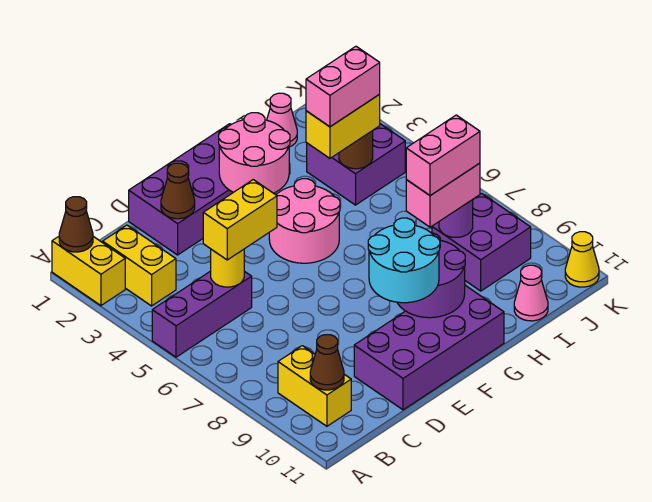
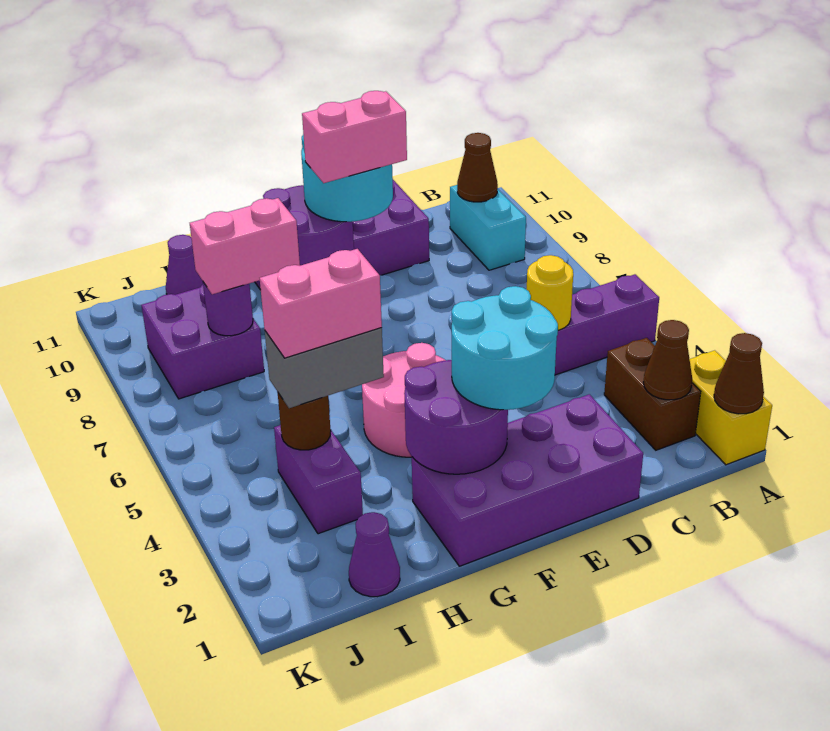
yellow brick B2:B3 level 1 -> brown brick B2:B3 level 1
yellow brick B9:B10 level 1 -> cyan brick B9:B10 level 1
yellow brick C5:D5 level 3 -> none
brown cone D2 level 2 -> brown cone B2 level 2
none -> cyan round brick E2:F3 level 3
pink round brick F2:G3 level 2 -> purple round brick F2:G3 level 2
yellow brick H4:I4 level 3 -> grey brick H4:I4 level 3
pink brick H8:I8 level 4 -> pink brick E9:F9 level 4
pink cone I1 level 1 -> purple cone I1 level 1
purple brick I3:J4 level 1 -> purple brick I3:I4 level 1
pink cone I11 level 1 -> purple cone I11 level 1
yellow cone K11 level 1 -> none

